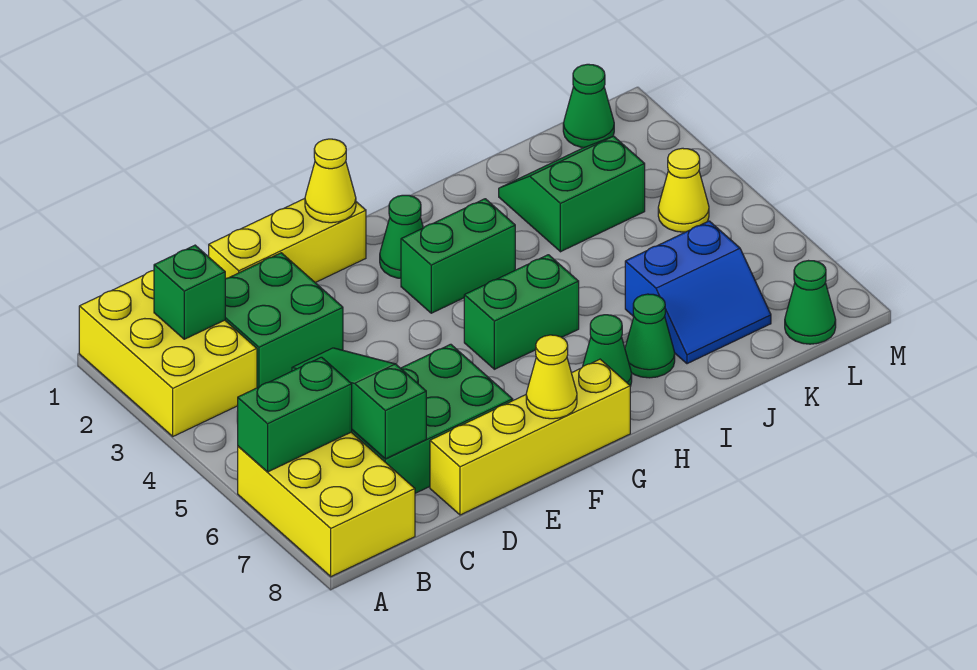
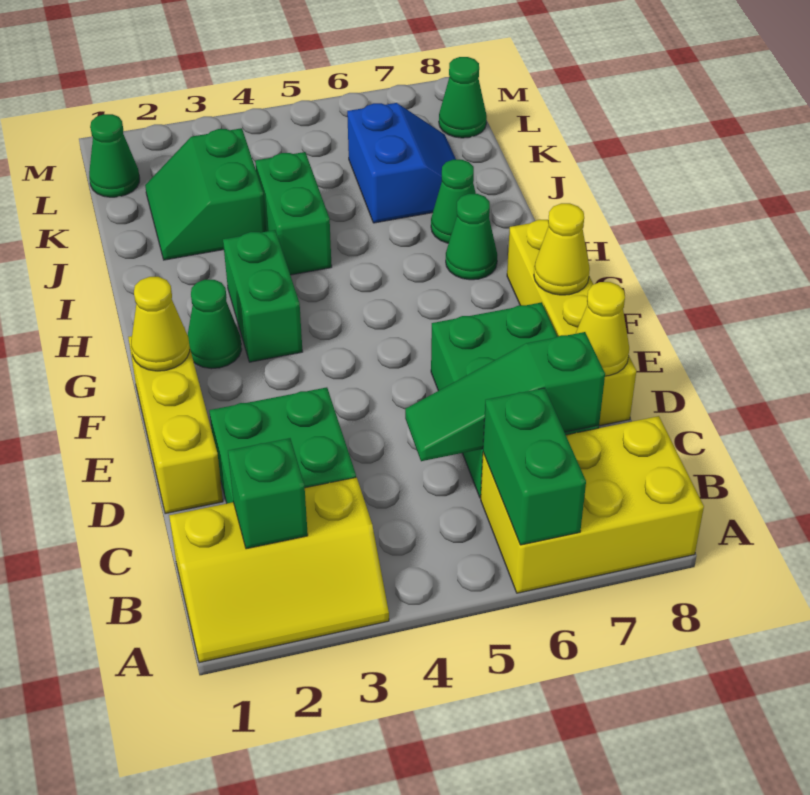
yellow brick A1:B3 level 1 -> yellow slope A1:B3 level 1 top B
green brick G5:H5 level 1 -> green brick I4:J4 level 1
yellow cone L4 level 1 -> yellow cone D8 level 2

